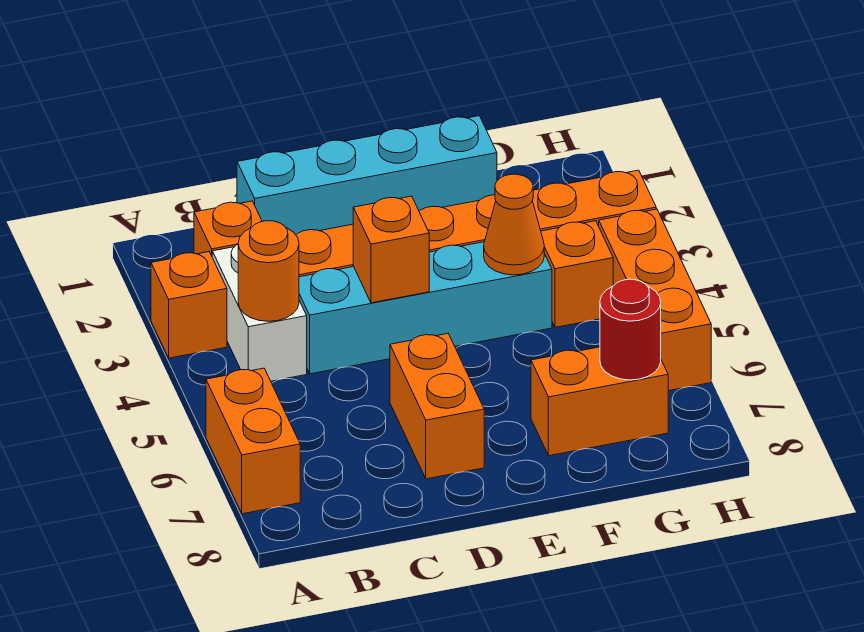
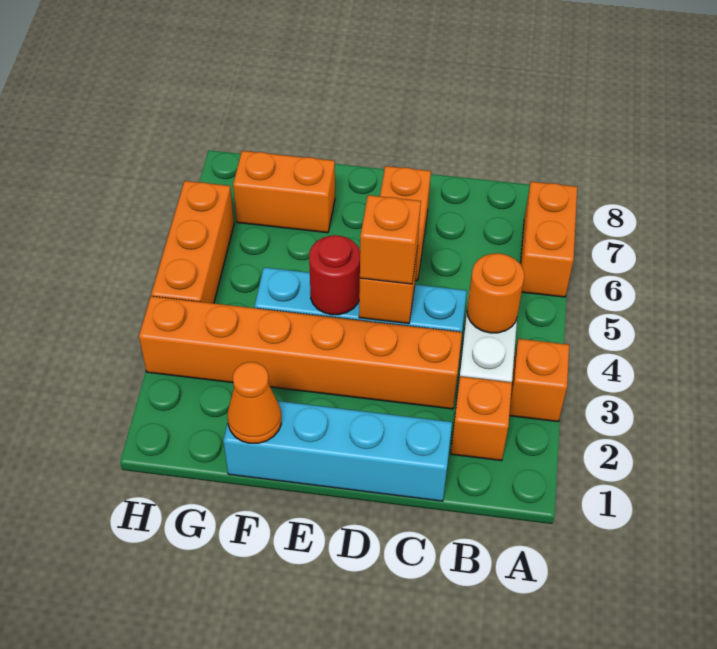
orange cone F4 level 2 -> orange cone F1 level 2
orange brick G4 level 1 -> orange brick D4 level 3
red round brick G7 level 2 -> red round brick E4 level 2

